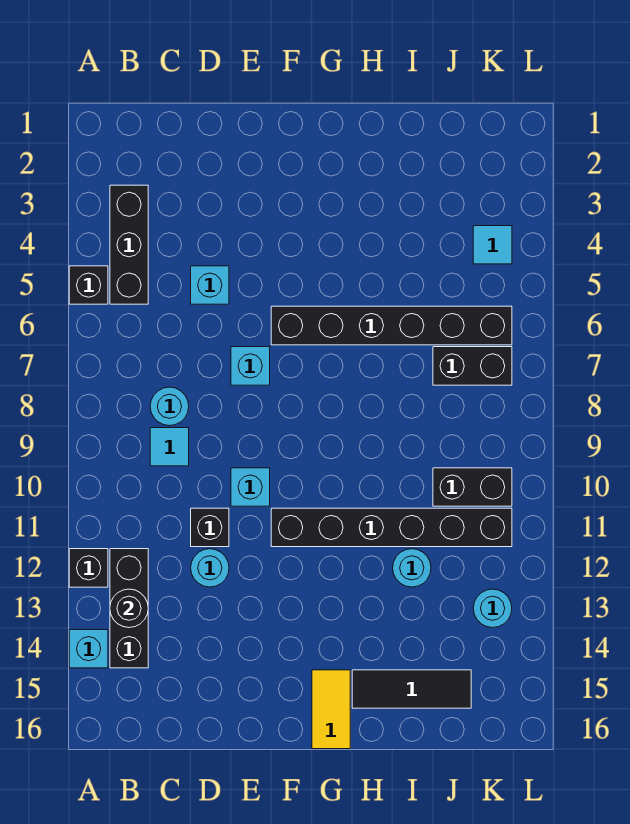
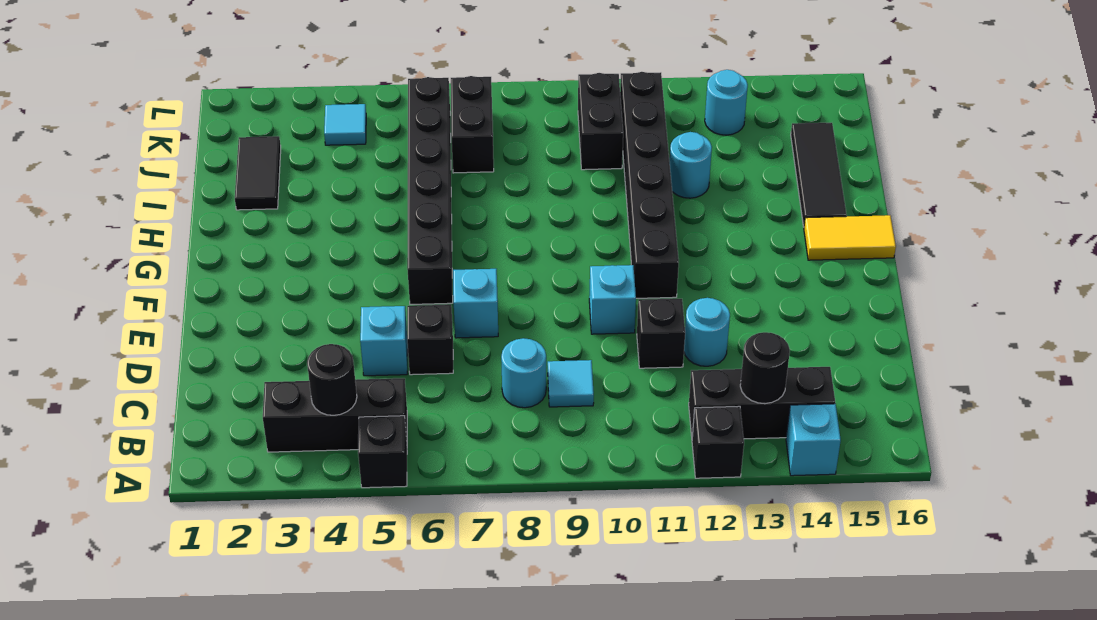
none -> black round brick B4 level 2
none -> black brick D6 level 1
none -> black tile I2:J2 level 1

